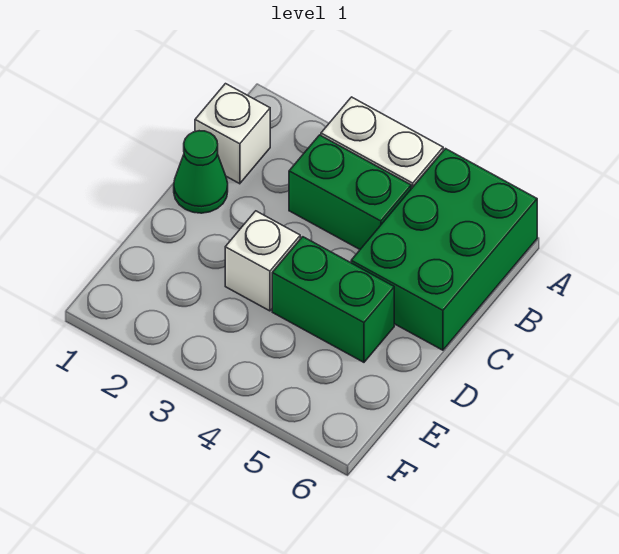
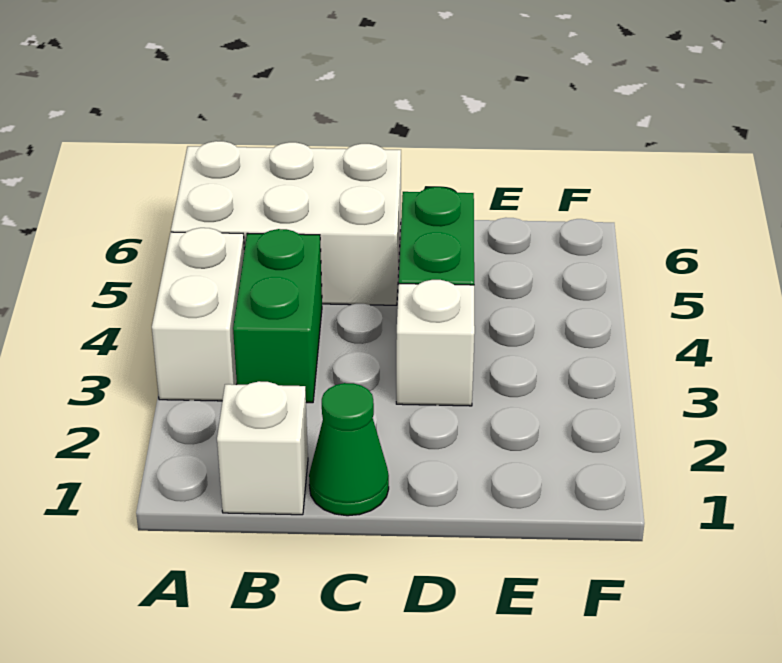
green brick A5:C6 level 1 -> white brick A5:C6 level 1

